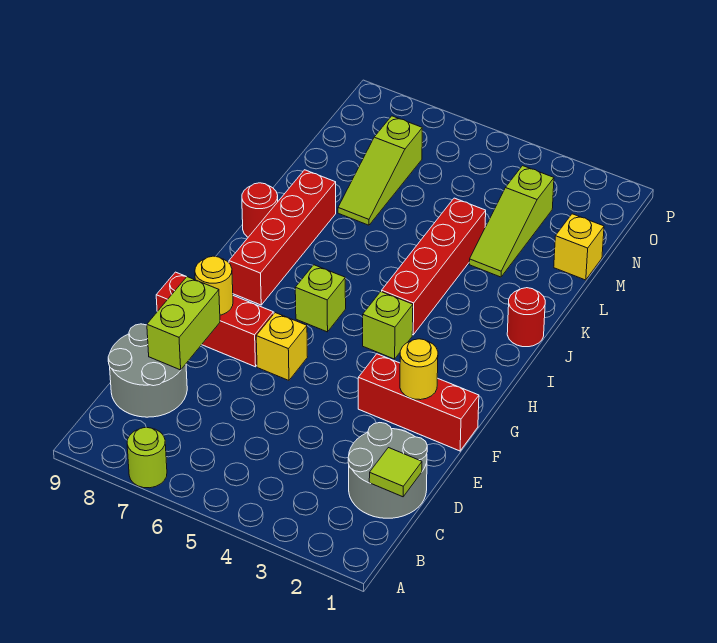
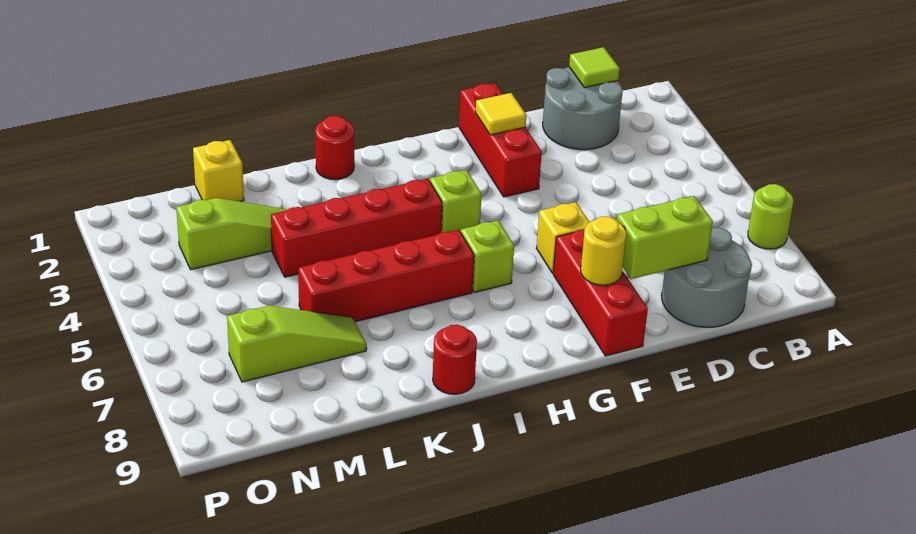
yellow round brick F2 level 2 -> yellow tile F2 level 2
red brick H8:K8 level 1 -> red brick I6:L6 level 1

